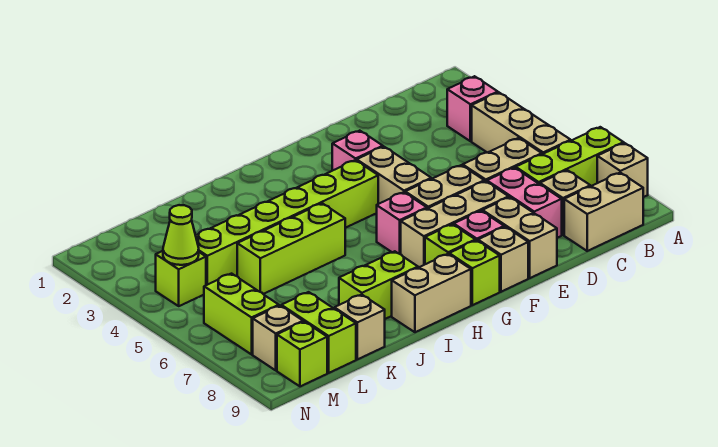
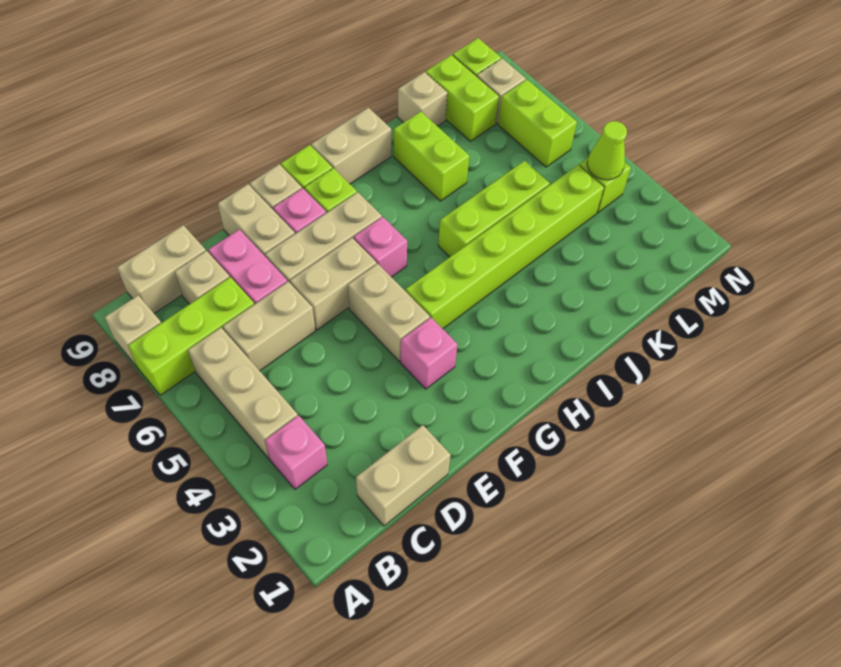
none -> tan brick C1:D1 level 1
lime brick I8:J8 level 1 -> lime brick J7:J8 level 1

